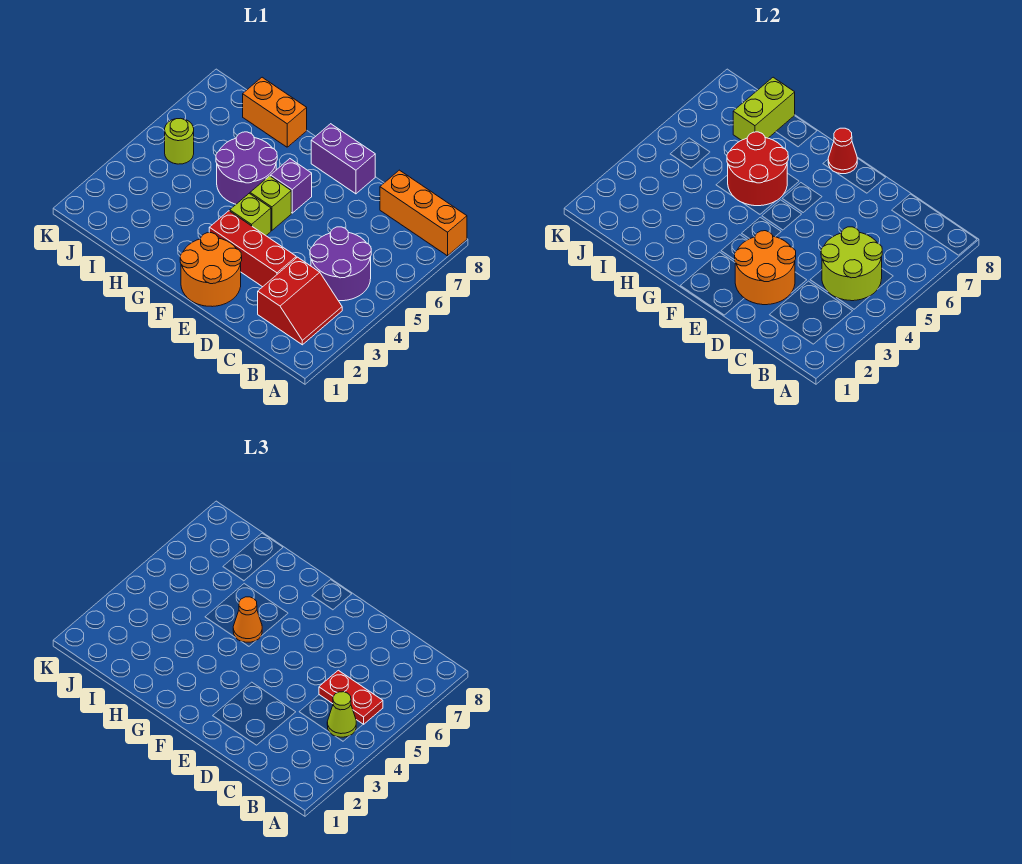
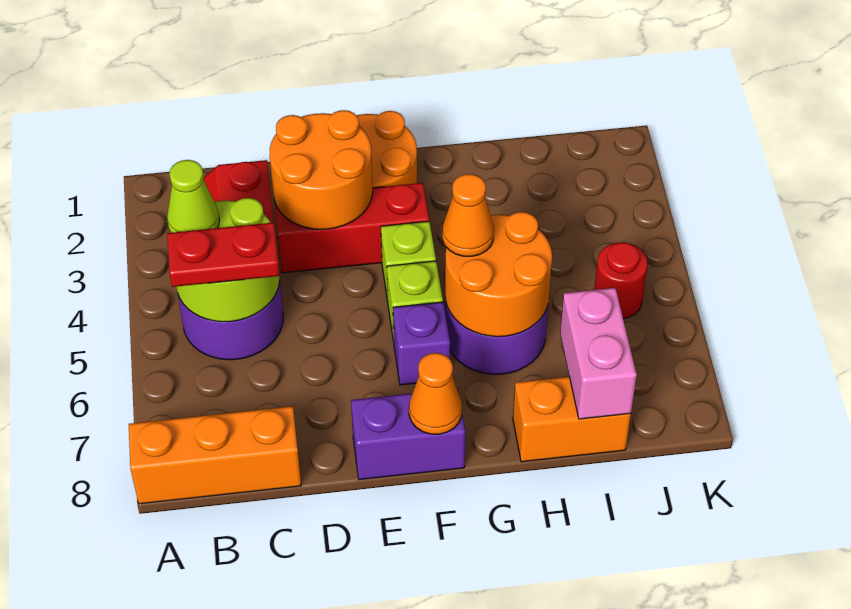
red cone F8 level 2 -> orange cone F8 level 2
red round brick G5:H6 level 2 -> orange round brick G5:H6 level 2
lime brick I7:I8 level 2 -> pink brick I7:I8 level 2
lime round brick J5 level 1 -> red round brick J5 level 1

